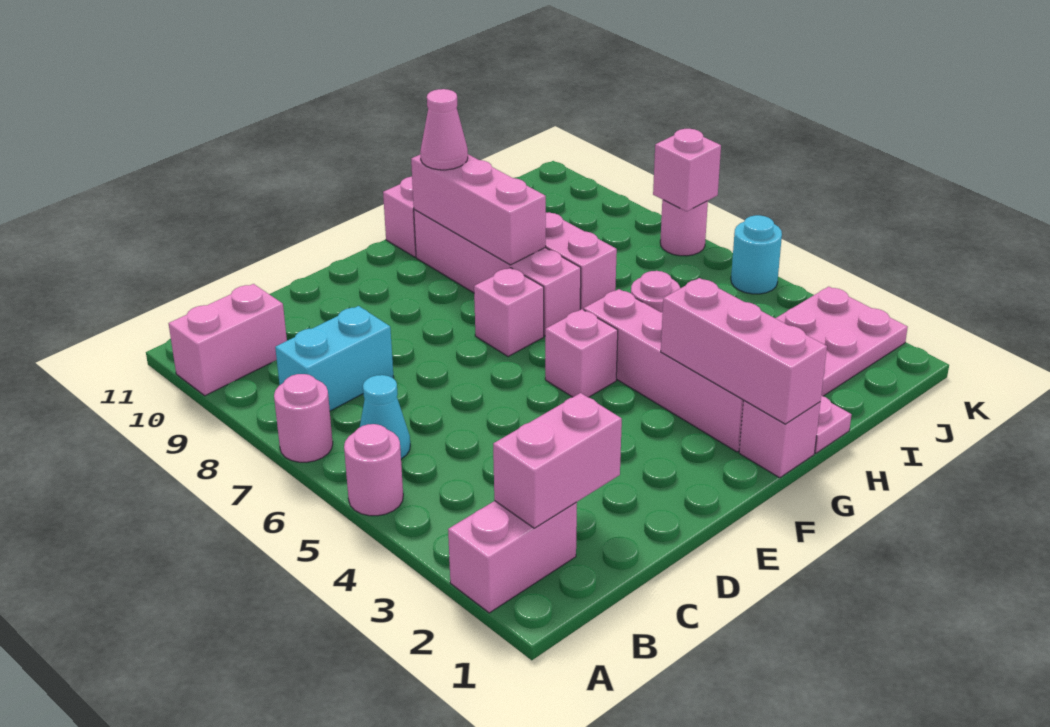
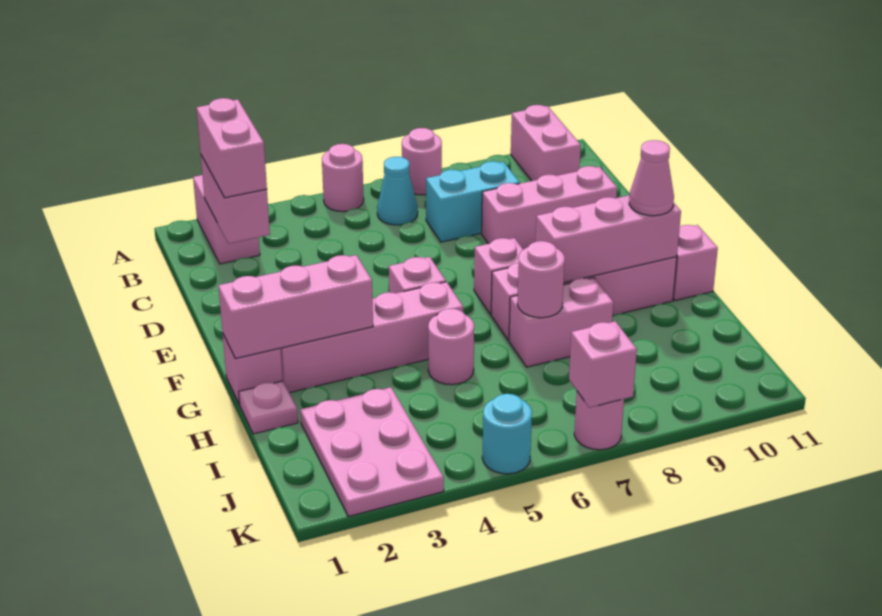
none -> pink brick B2:C2 level 3
cyan brick B8:C8 level 1 -> cyan brick C7:C8 level 1
none -> pink brick D8:D10 level 1
none -> pink round brick H7 level 2

